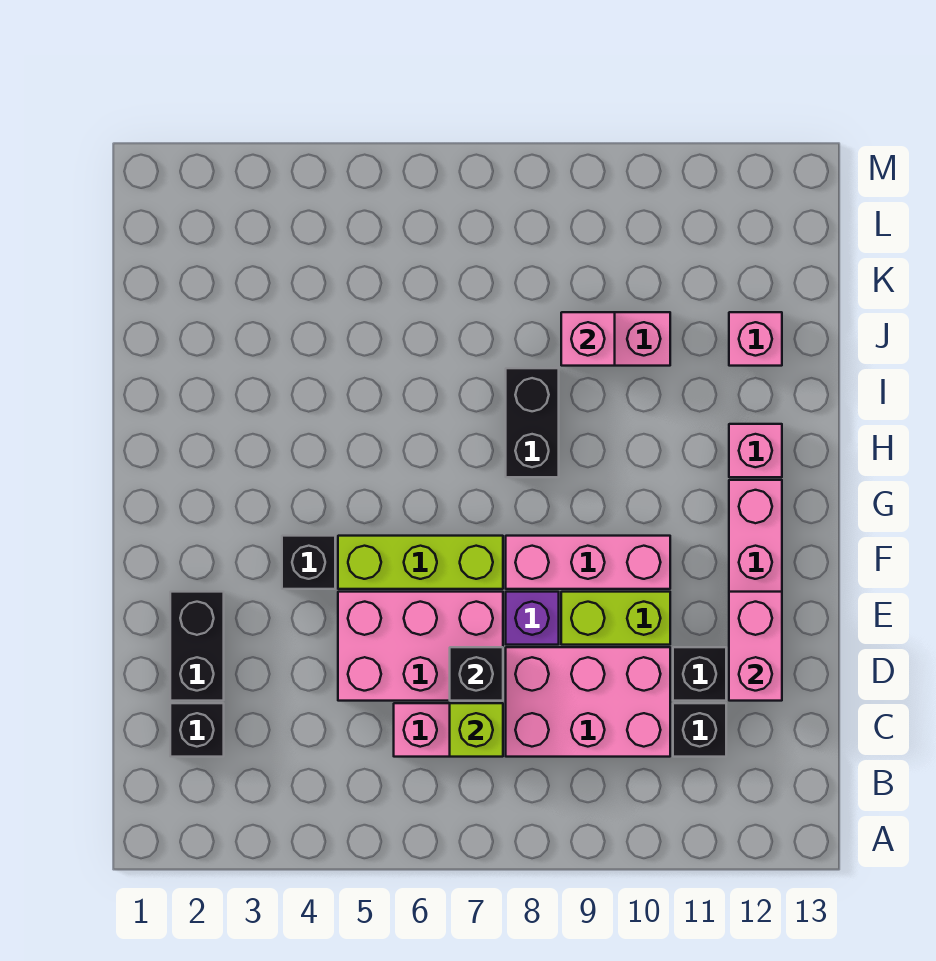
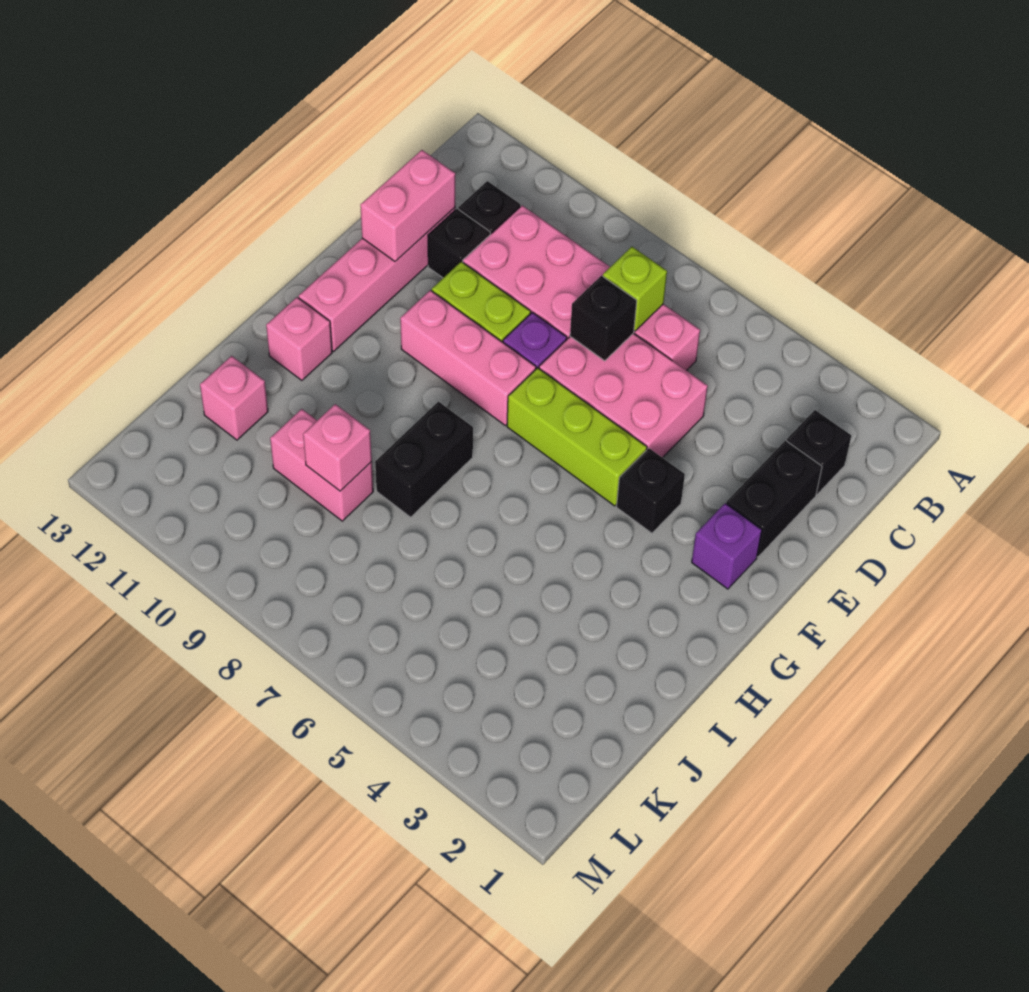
none -> purple brick F2 level 1

